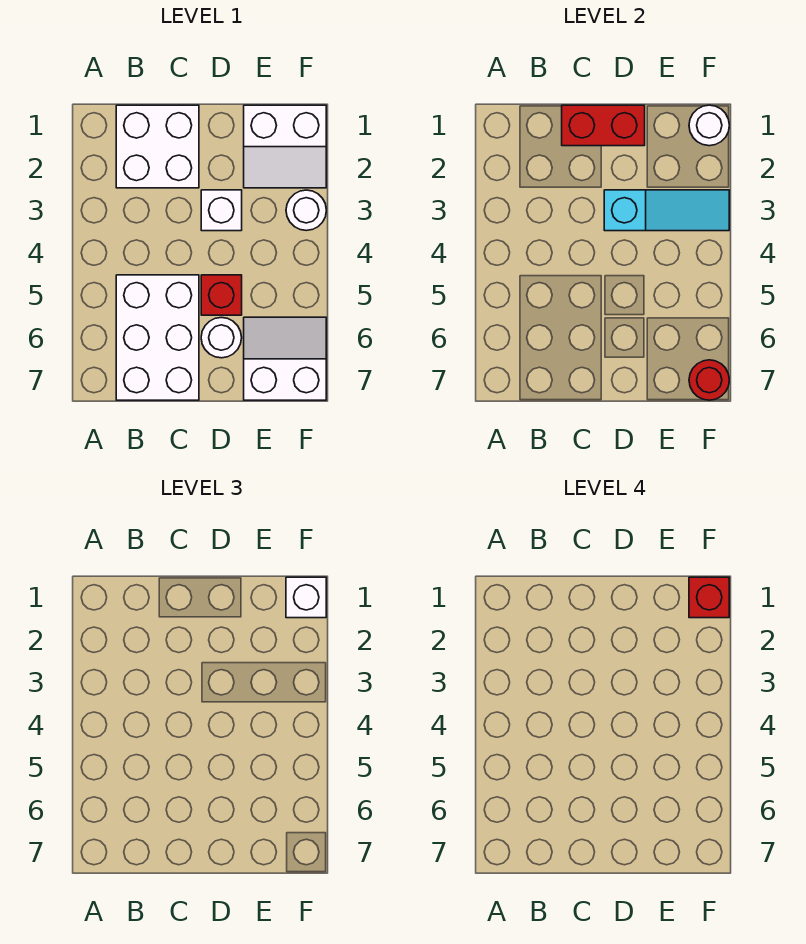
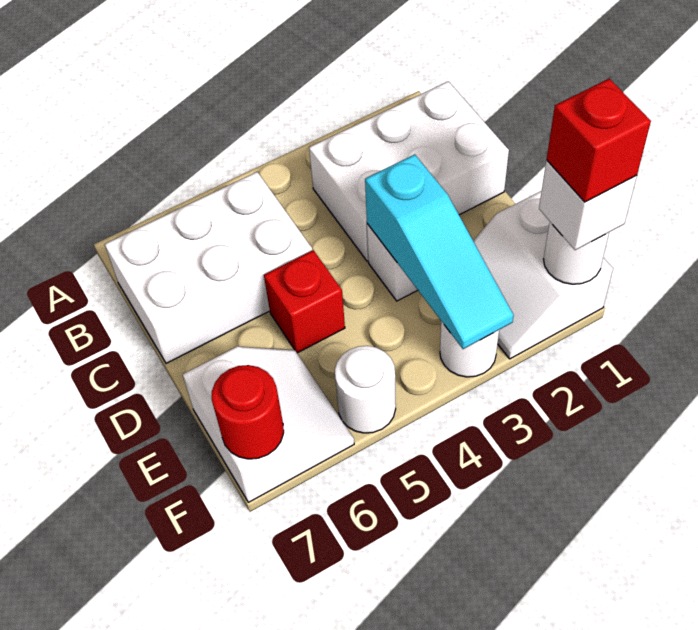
white brick B1:C2 level 1 -> white brick B1:C3 level 1
red brick C1:D1 level 2 -> none
white round brick D6 level 1 -> white round brick F5 level 1

